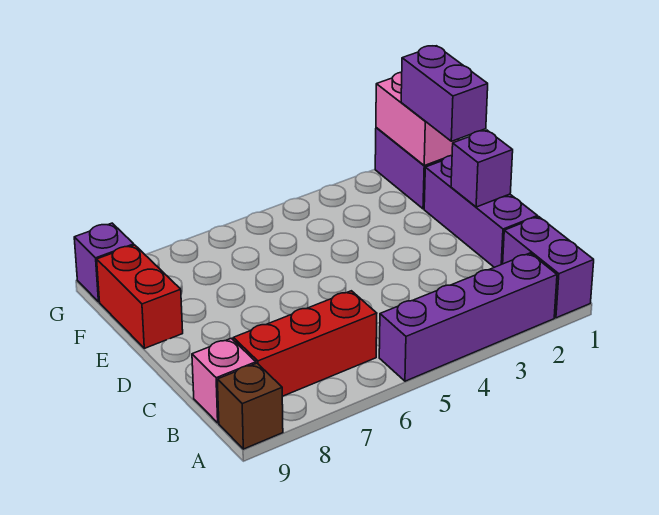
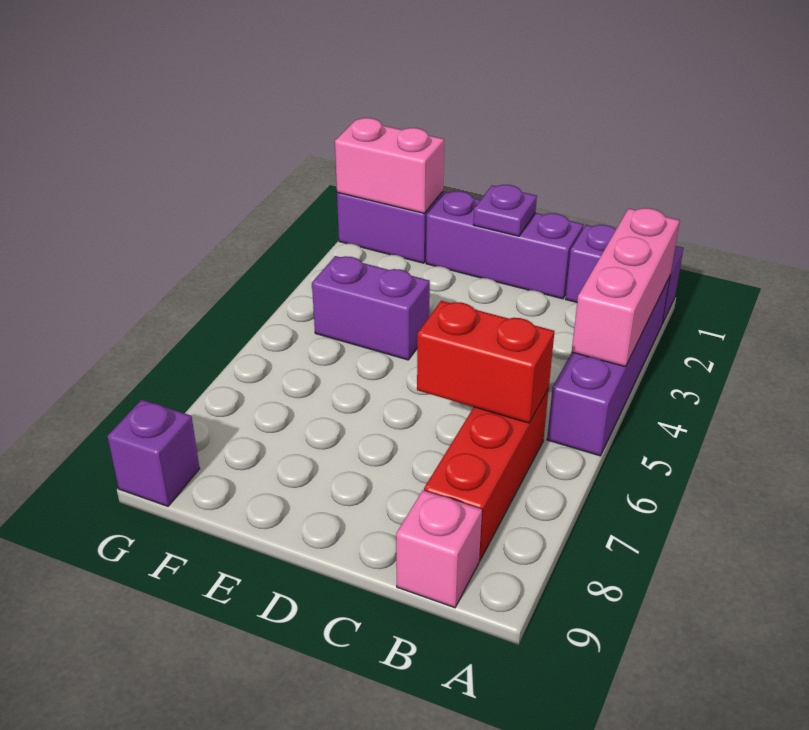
none -> pink brick A2:A4 level 2
brown brick A9 level 1 -> none
purple brick D1 level 2 -> purple plate D1 level 2
purple brick E1:F1 level 3 -> purple brick E4:F4 level 1
red brick E9:F9 level 1 -> red brick B6:C6 level 2

